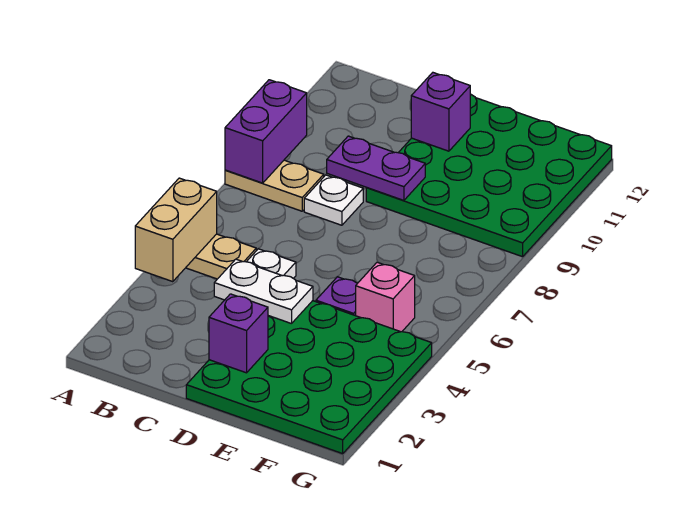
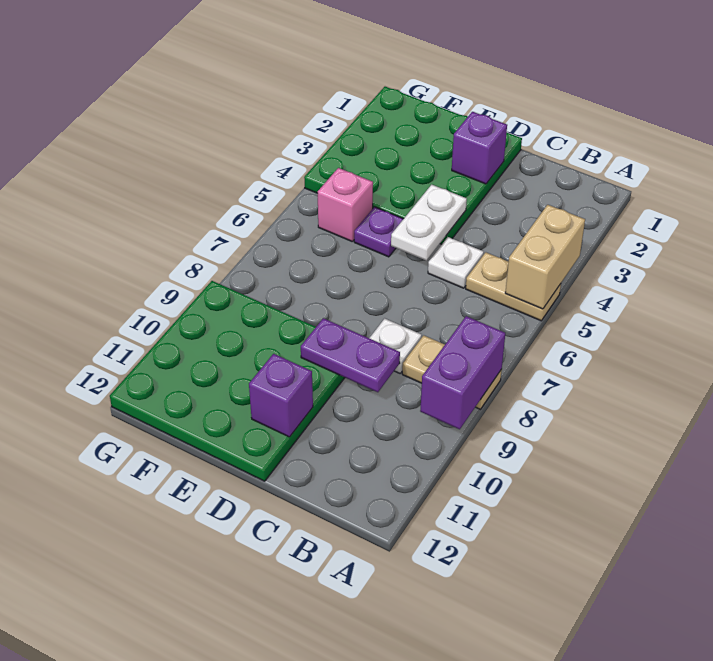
white plate C4:D4 level 2 -> white plate D4:D5 level 2

